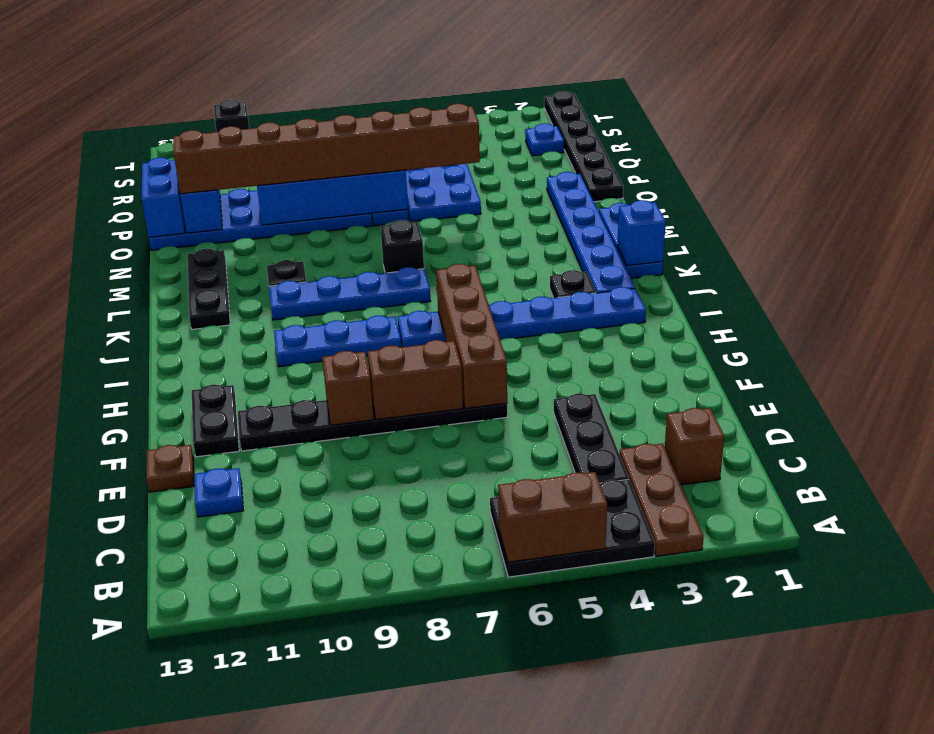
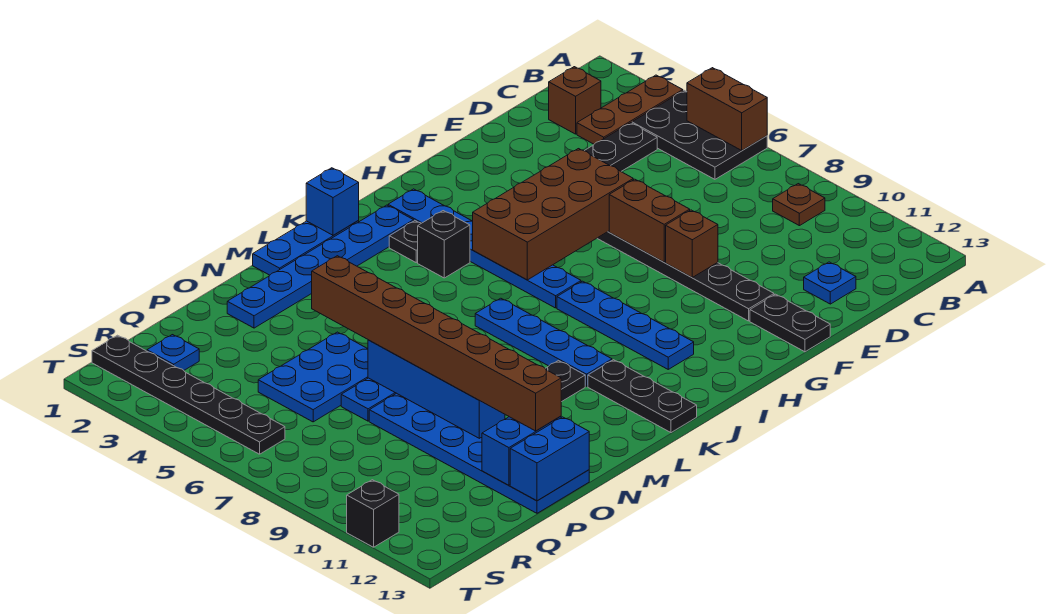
brown plate E13 level 1 -> brown plate B9 level 1
brown brick F6:I6 level 2 -> brown brick F5:I6 level 2
black plate F12:G12 level 1 -> black plate F12:F13 level 1
blue plate I8:I10 level 1 -> blue plate I8:I11 level 1
black plate K12:M12 level 1 -> black plate K11:K13 level 1
black brick L7 level 1 -> black brick J4 level 1
black plate O1:T1 level 1 -> black plate S1:S6 level 1

